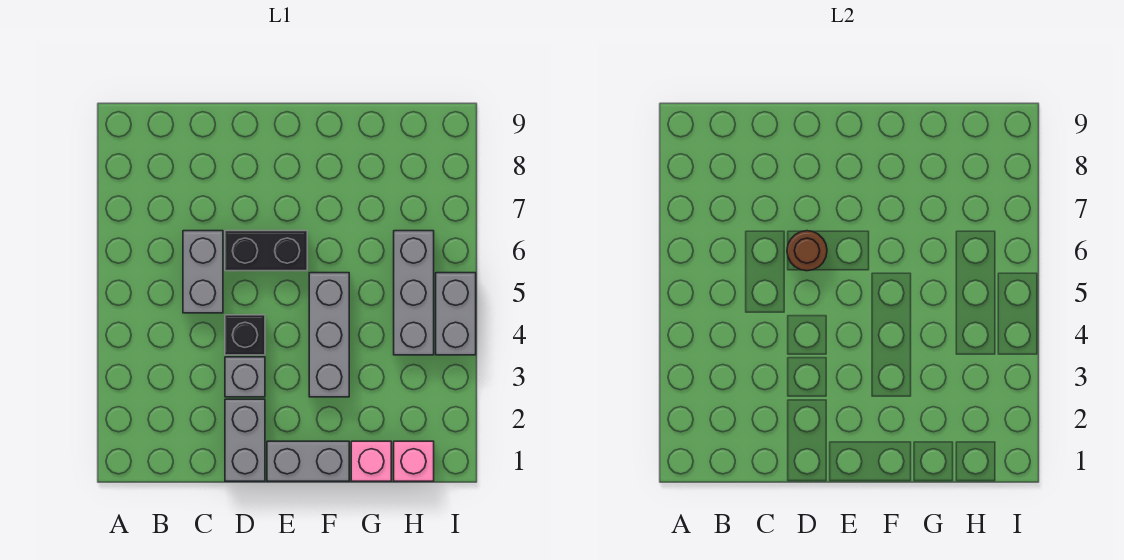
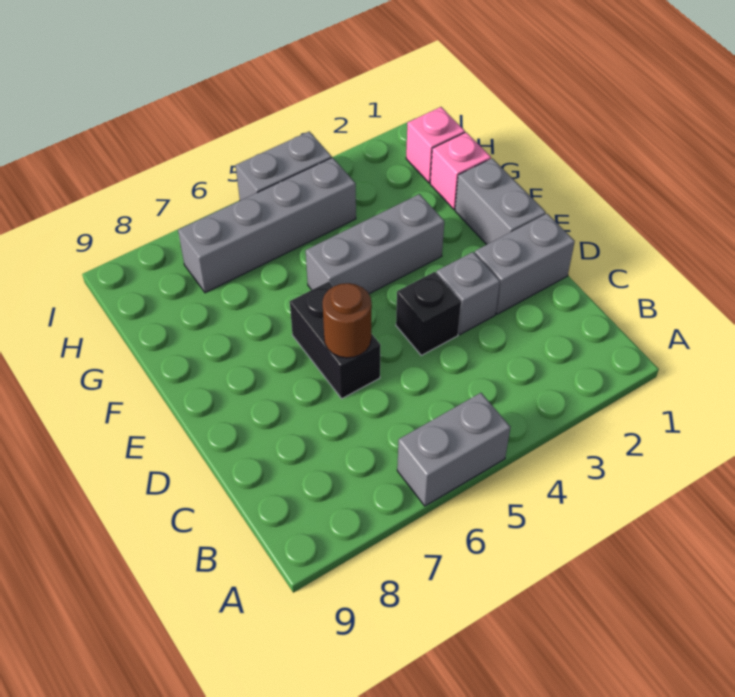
grey brick C5:C6 level 1 -> grey brick A5:A6 level 1
grey brick H4:H6 level 1 -> grey brick H4:H7 level 1

